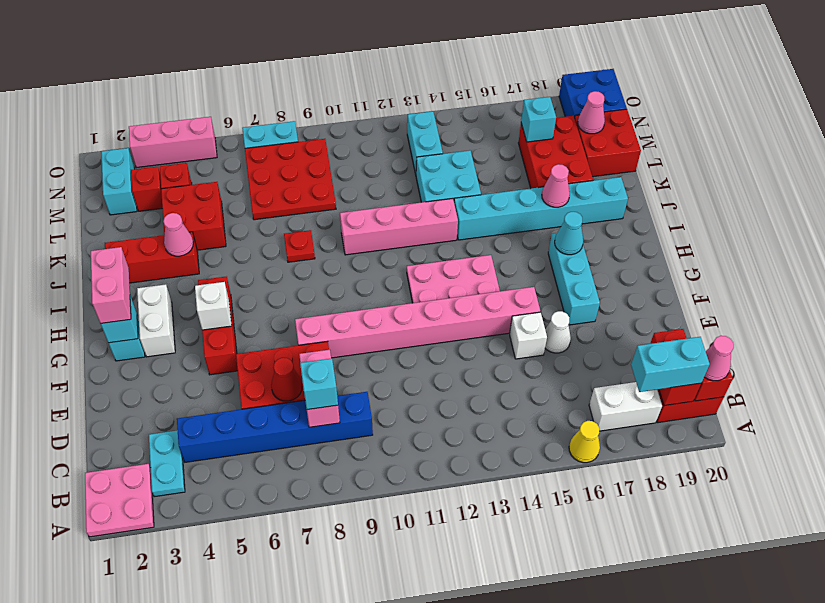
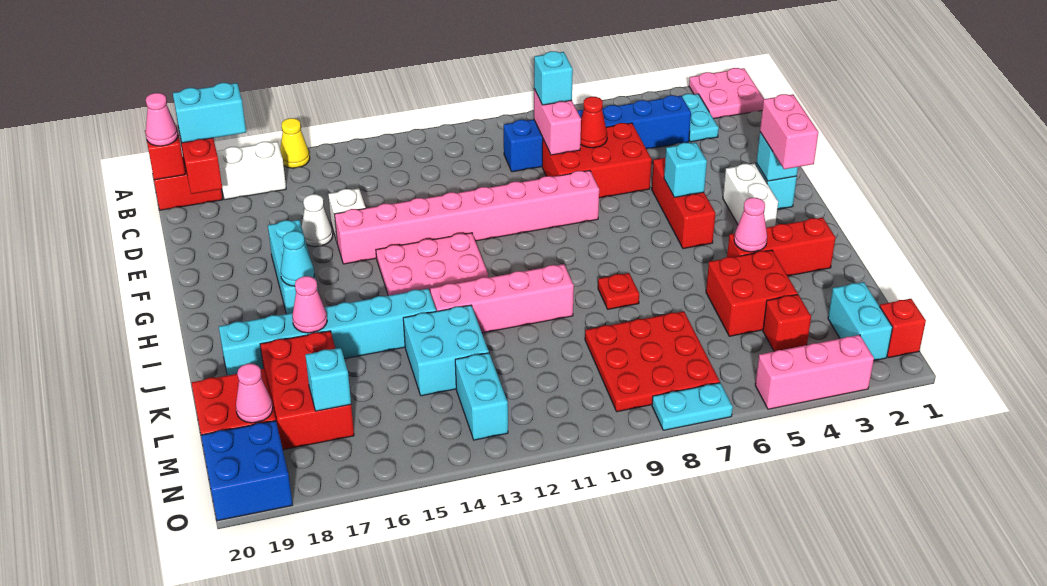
white brick G5 level 2 -> cyan brick G5 level 2
red brick M3 level 1 -> red brick N1 level 1

